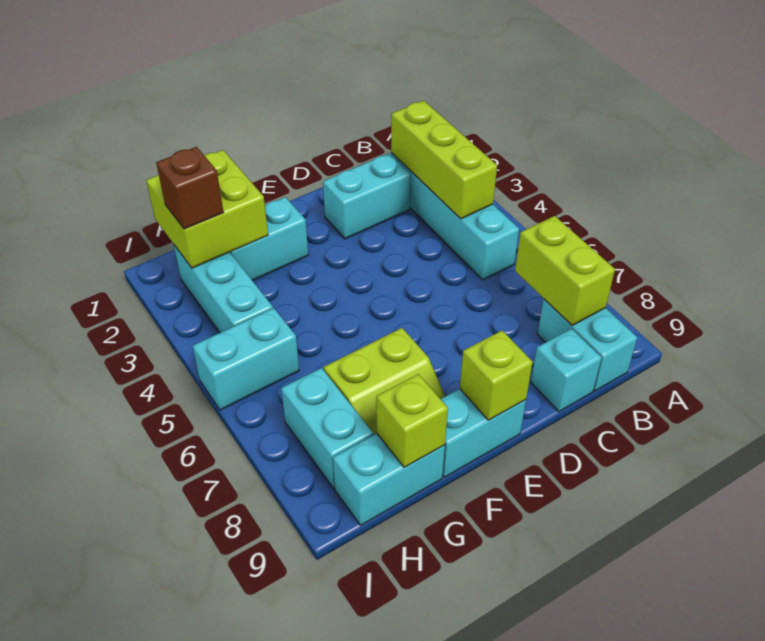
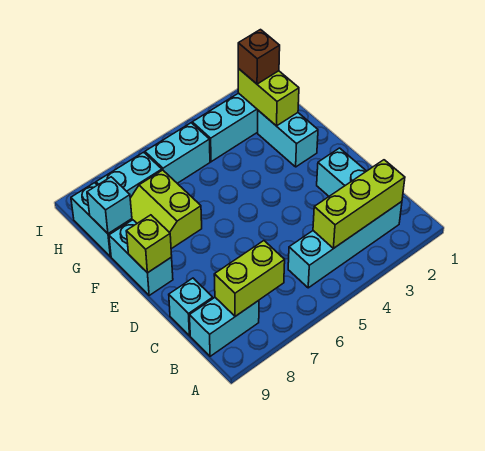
lime brick G1:H2 level 2 -> lime brick G2:H2 level 2
lime brick G9 level 2 -> cyan brick G9 level 2
cyan brick H5:I5 level 1 -> cyan brick H5:H6 level 1

